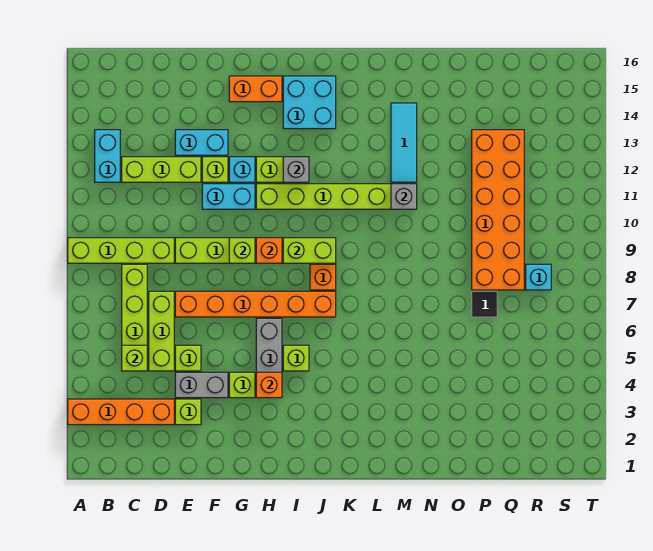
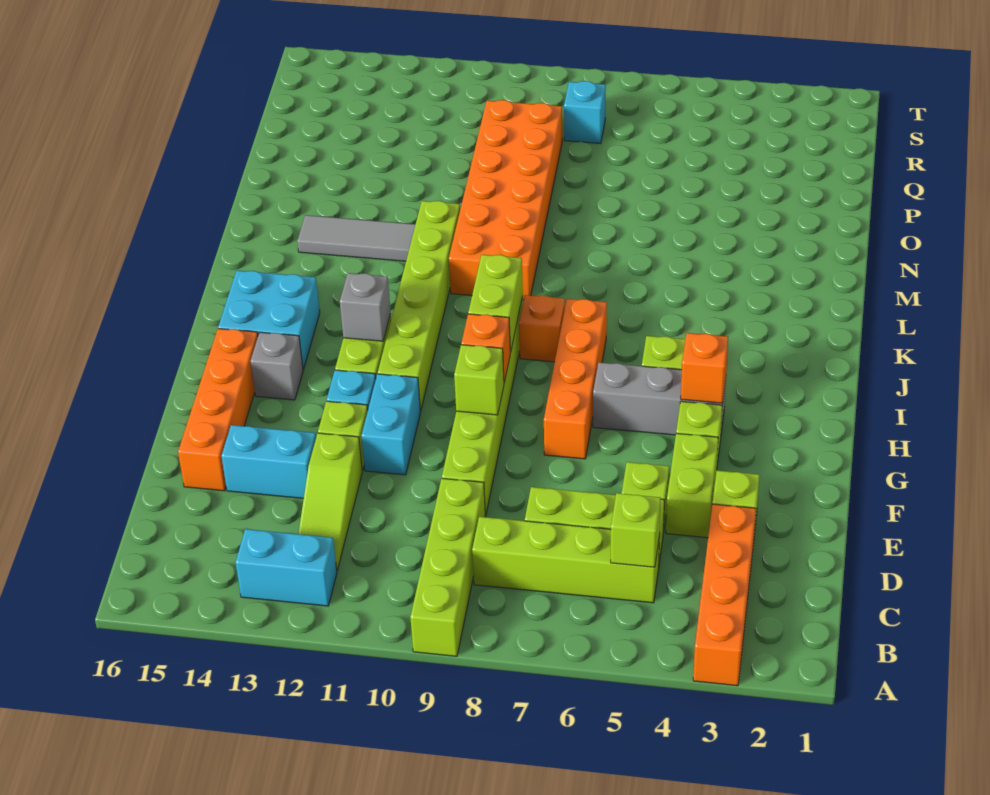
lime brick C12:E12 level 1 -> lime slope C12:E12 level 1 top E
grey brick E4:F4 level 1 -> lime brick E4:F4 level 1
orange brick E7:J7 level 1 -> orange brick G7:J7 level 1
cyan brick E13:F13 level 1 -> cyan brick E13:E14 level 1
orange brick G15:H15 level 1 -> orange brick E15:H15 level 1
grey brick M11 level 2 -> grey brick H14 level 1
cyan tile M12:M14 level 1 -> grey tile M12:M14 level 1
black tile P7 level 1 -> none
orange brick P8:Q13 level 1 -> orange brick L9:Q10 level 1

